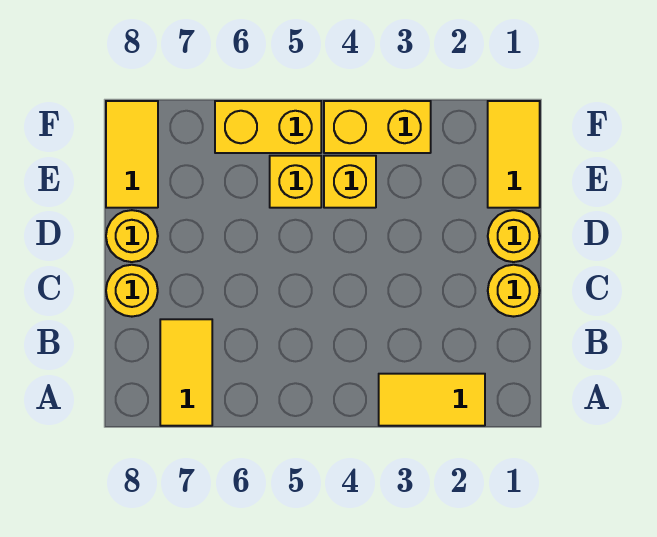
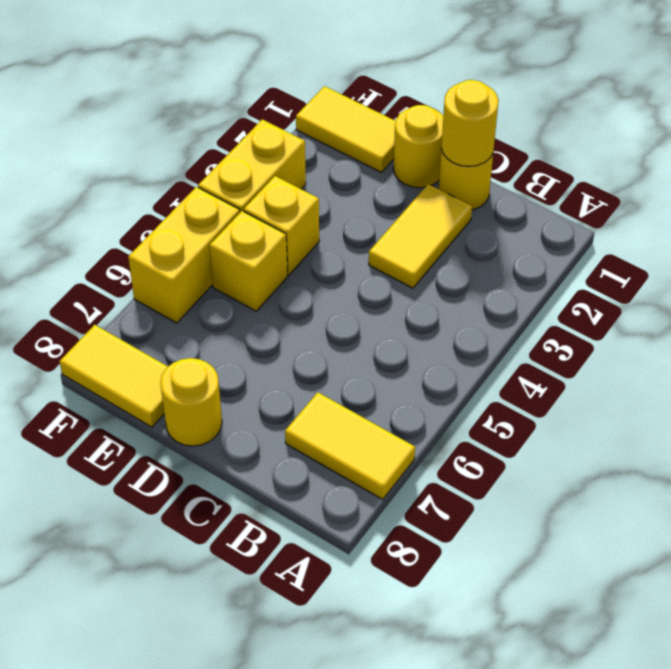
yellow tile A2:A3 level 1 -> yellow tile C2:C3 level 1
yellow round brick C8 level 1 -> yellow round brick C1 level 2

